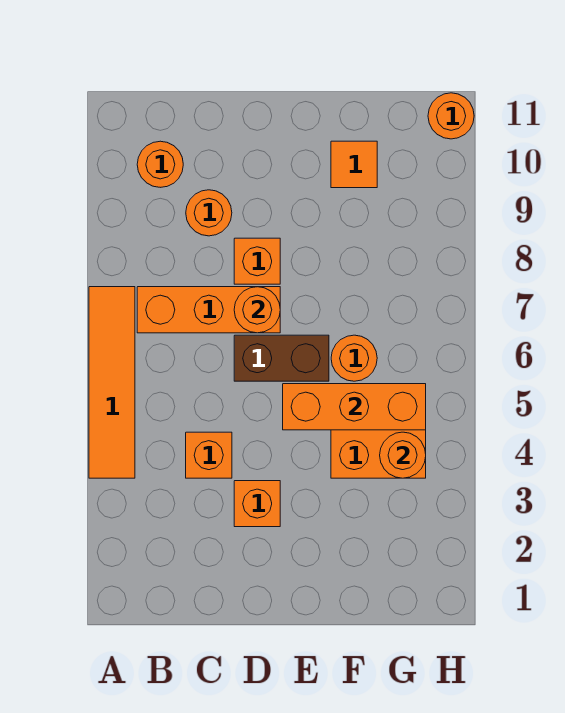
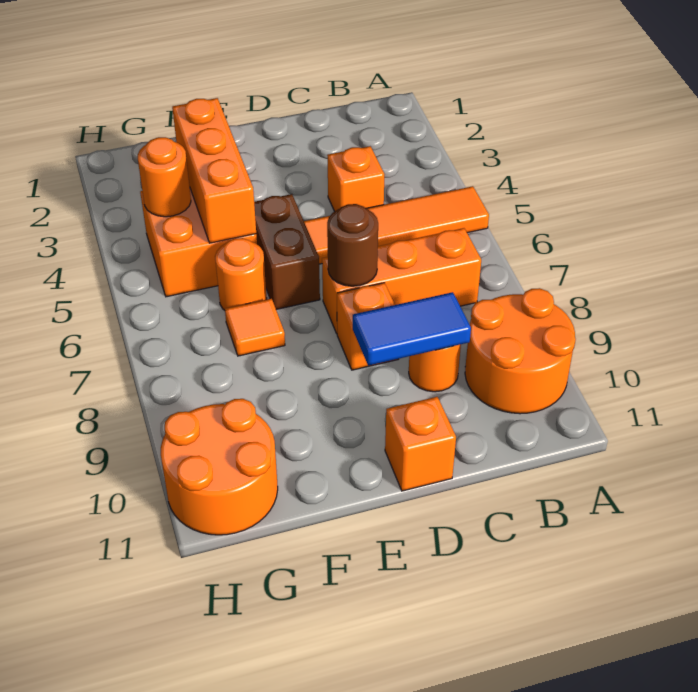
orange tile A4:A7 level 1 -> orange tile A5:D5 level 1
orange round brick B10 level 1 -> orange round brick A9:B10 level 1
none -> blue tile C9:D9 level 2
orange brick D3 level 1 -> orange brick D11 level 1
brown brick D6:E6 level 1 -> brown brick E5:E6 level 1
orange round brick D7 level 2 -> brown round brick D7 level 2
orange brick E5:G5 level 2 -> orange brick F3:F5 level 2
orange tile F10 level 1 -> orange tile F7 level 1
orange round brick H11 level 1 -> orange round brick G10:H11 level 1

